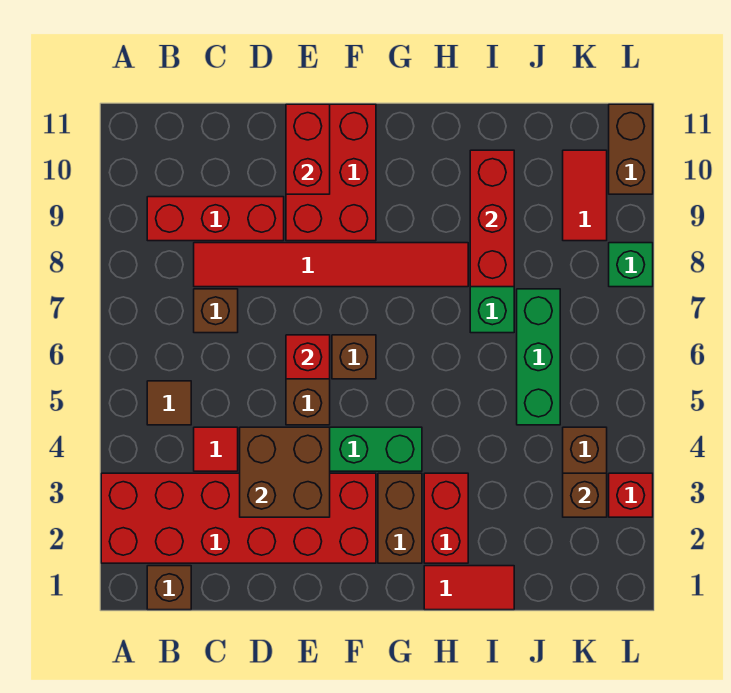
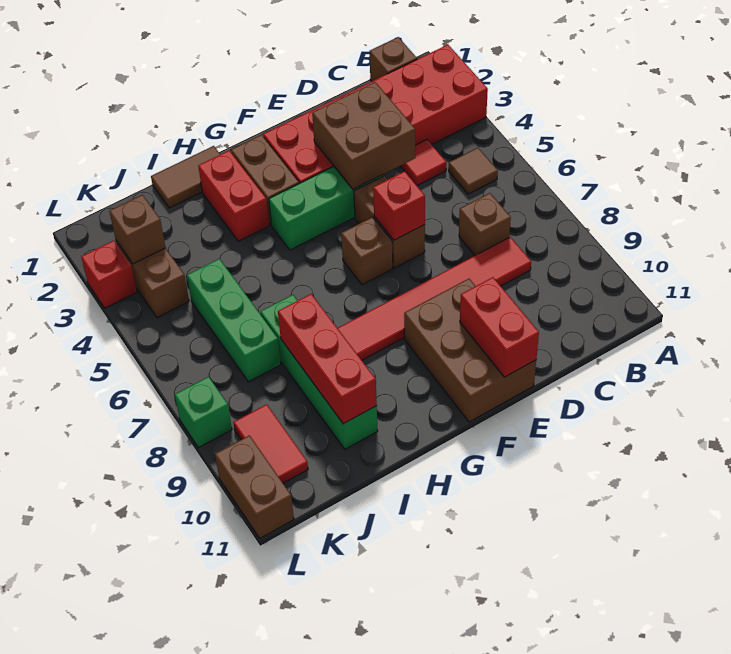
red brick B9:D9 level 1 -> none
red brick E9:F11 level 1 -> brown brick E9:F11 level 1
red tile H1:I1 level 1 -> brown tile H1:I1 level 1

